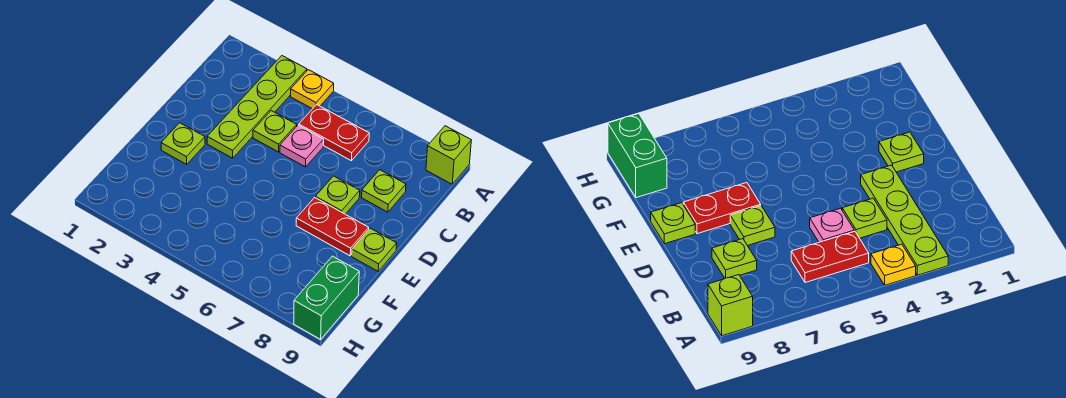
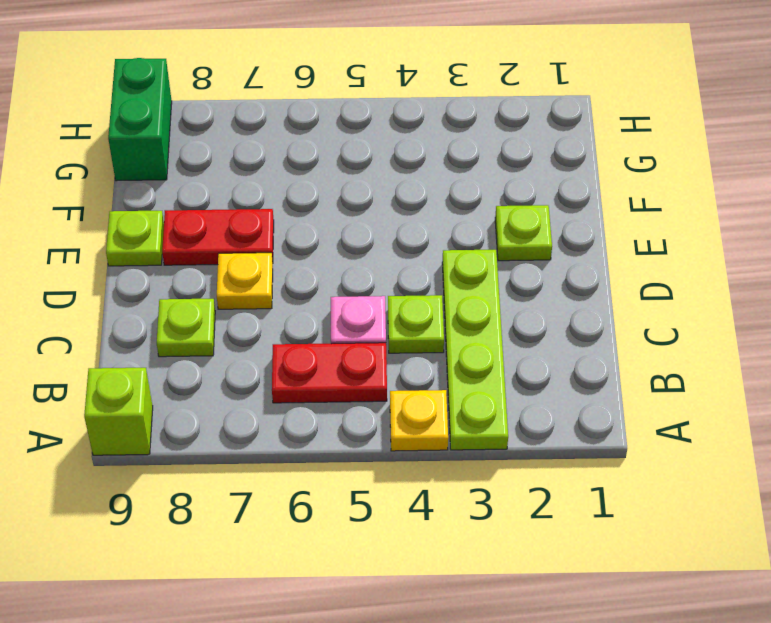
lime plate D7 level 1 -> yellow plate D7 level 1

